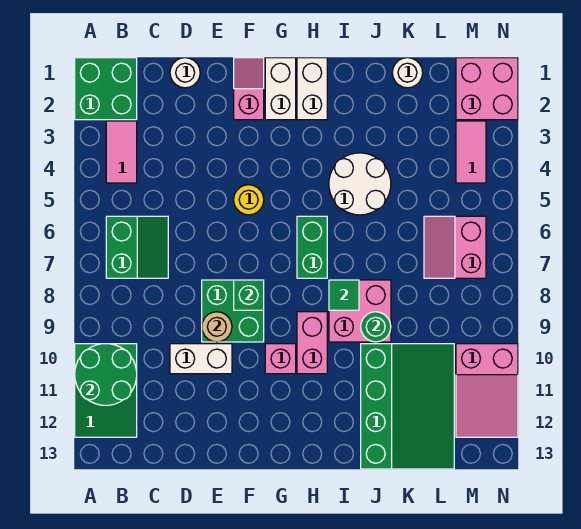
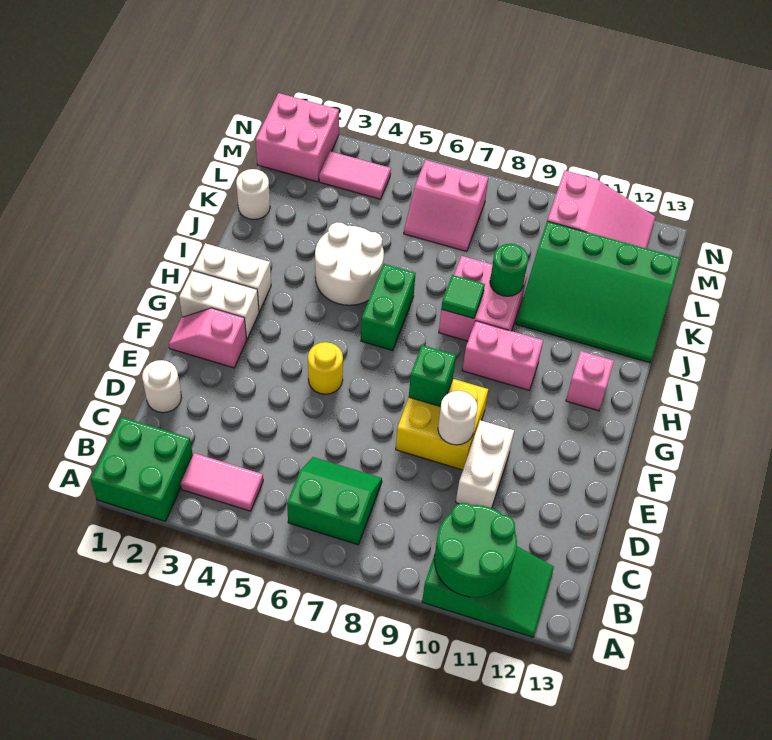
green brick E8:F9 level 1 -> yellow brick E8:F9 level 1
tan round brick E9 level 2 -> white round brick E9 level 2
pink brick G10 level 1 -> pink brick H12 level 1
green brick H6:H7 level 1 -> green brick H6:I6 level 1
green slope J10:L13 level 1 top J -> green slope J10:L13 level 1 top L

